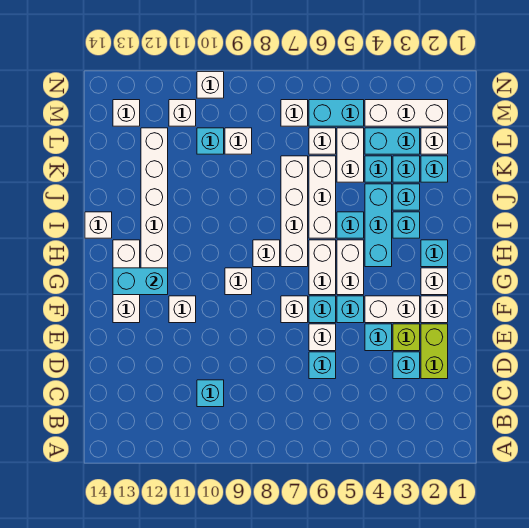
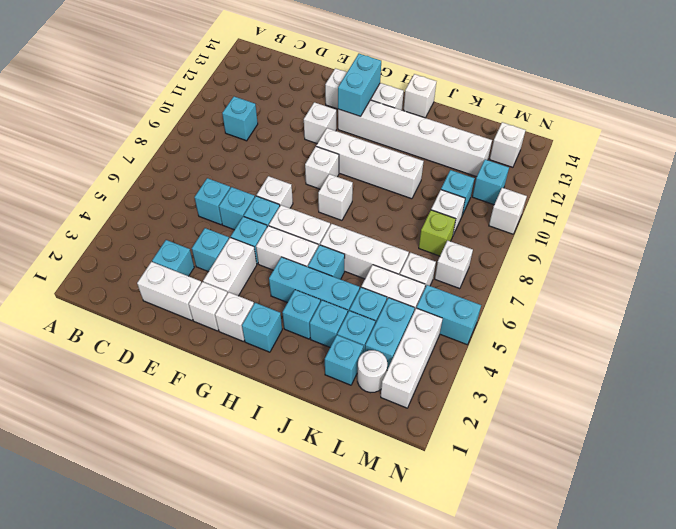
lime brick D2:E2 level 1 -> white brick D2:E2 level 1
lime brick E3 level 1 -> lime brick L8 level 1
white brick E6 level 1 -> cyan brick E6 level 1
white brick H7:K7 level 1 -> white brick G10:J10 level 1
white brick L2 level 1 -> white round brick L2 level 1
cyan brick M5:M6 level 1 -> cyan brick M5:N5 level 1
white brick M11 level 1 -> cyan brick M11 level 1

